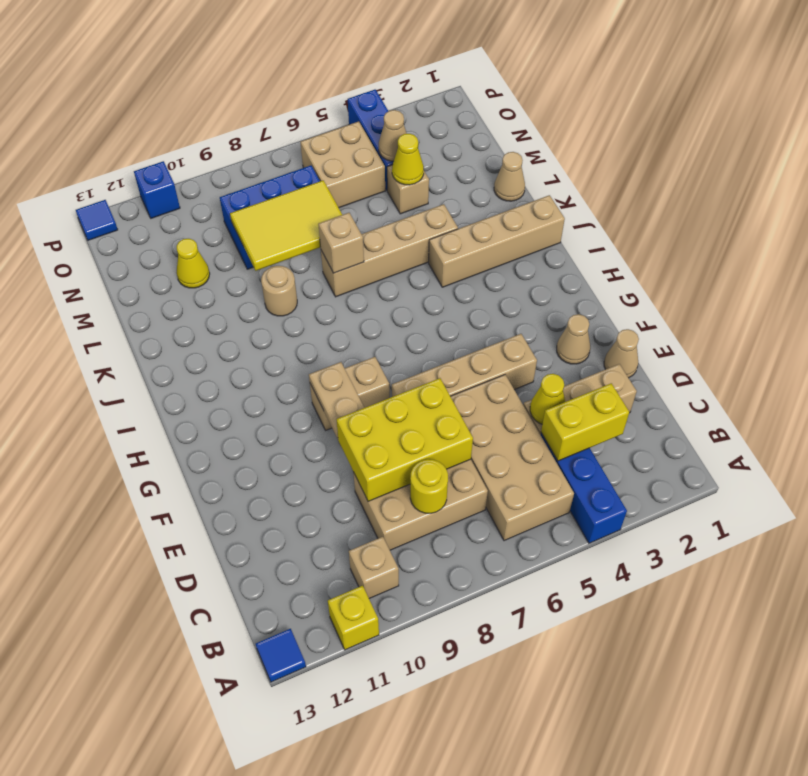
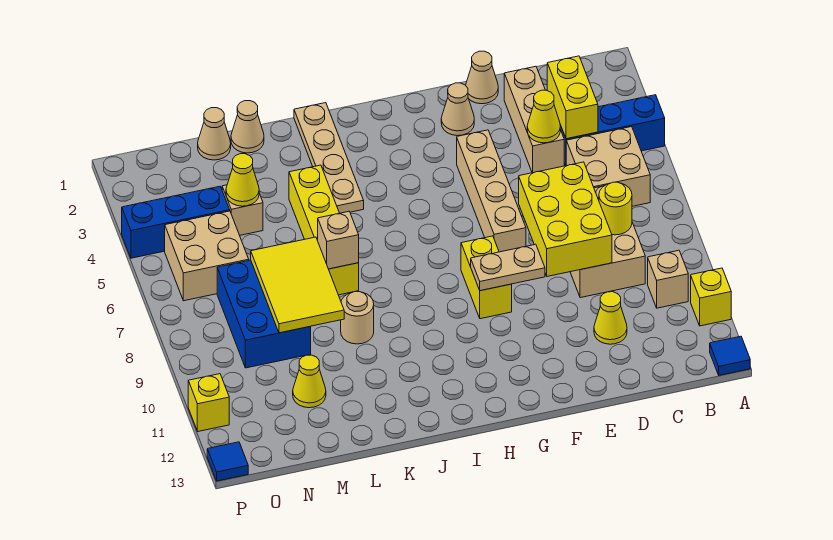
tan brick B5:E6 level 1 -> tan brick B5:C6 level 1
none -> yellow cone D11 level 1
tan brick G8:G9 level 1 -> yellow brick G8:G9 level 1
tan brick J1:J4 level 1 -> tan plate J1:J4 level 1
tan brick K4:K7 level 1 -> yellow brick K4:K7 level 1
tan cone N4 level 2 -> tan cone M1 level 1
blue brick P11 level 1 -> yellow brick P11 level 1

